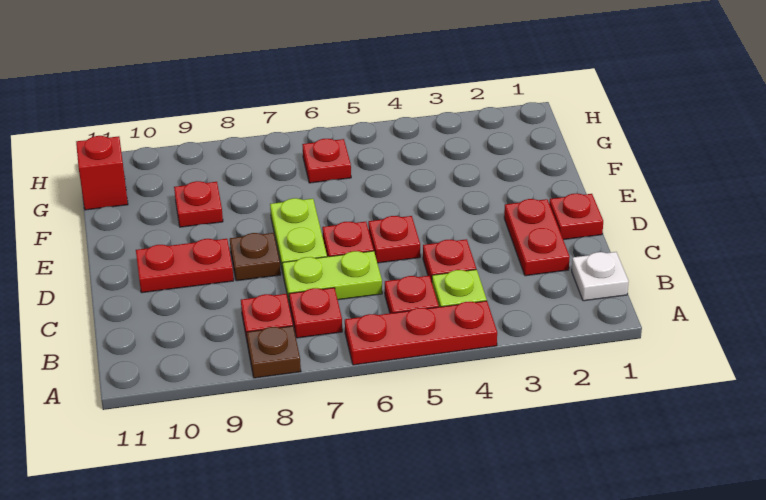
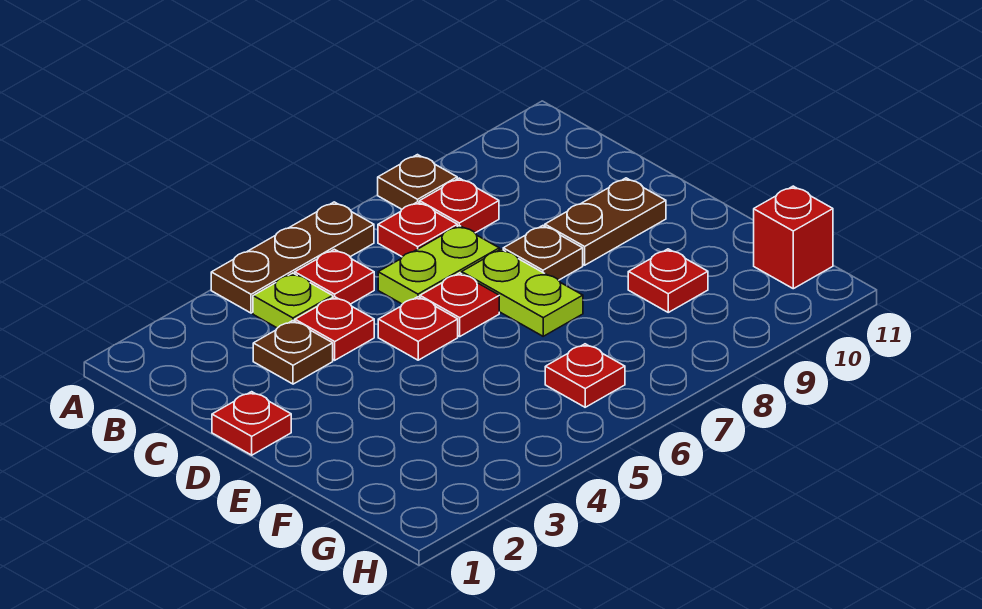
red plate A4:A6 level 1 -> brown plate A4:A6 level 1
white plate B1 level 1 -> none
red plate C2:D2 level 1 -> none
none -> brown plate C3 level 1
red plate D9:D10 level 1 -> brown plate D9:D10 level 1

